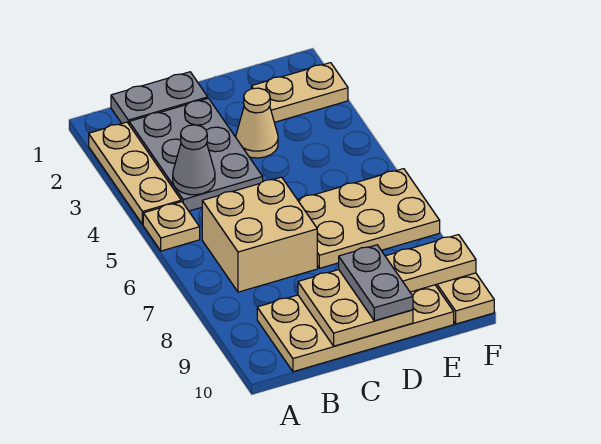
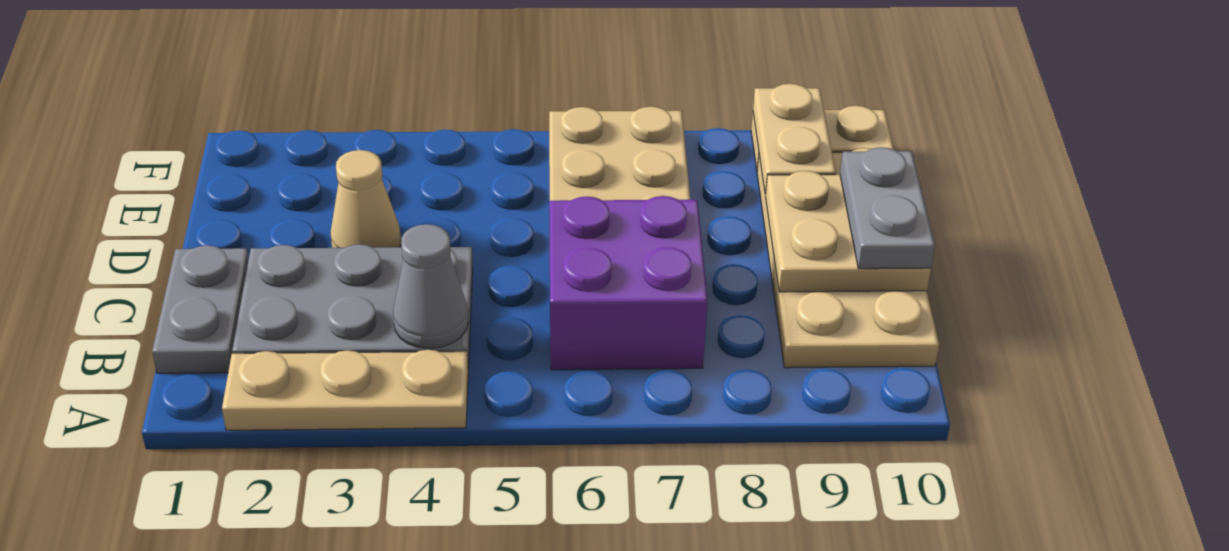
tan plate A5 level 1 -> none
tan brick B6:C7 level 1 -> purple brick B6:C7 level 1
grey plate D9:D10 level 3 -> grey plate C10:D10 level 3
tan plate E2:F2 level 1 -> none

